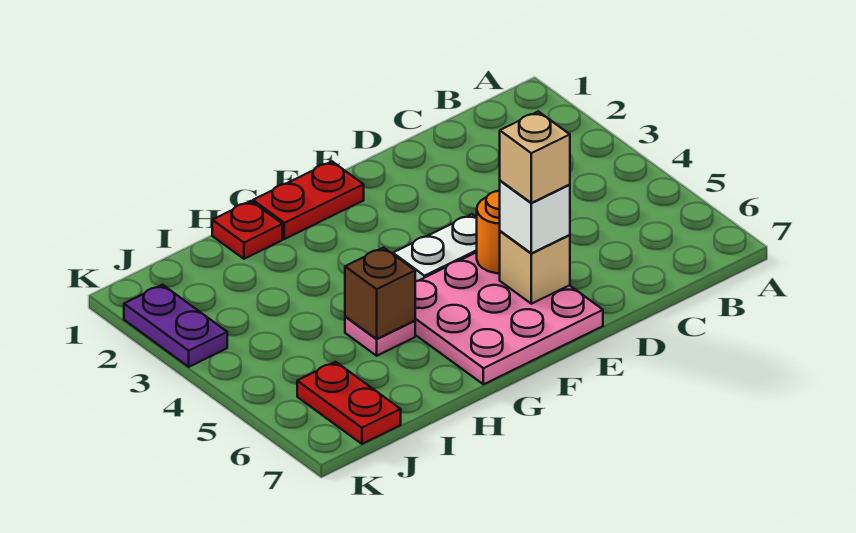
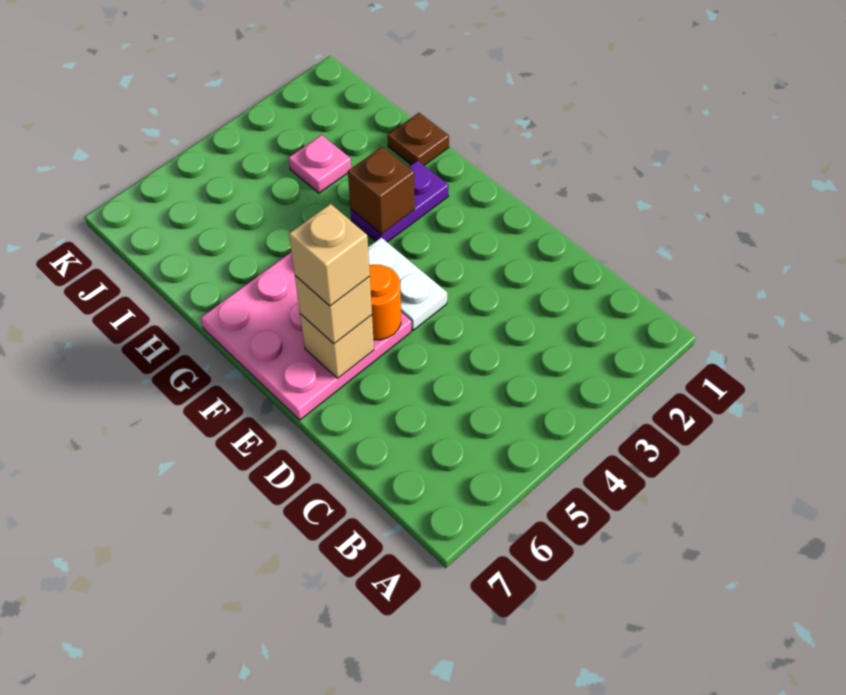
white brick E6 level 3 -> tan brick E6 level 3
red plate F1:G1 level 1 -> none
red plate H1 level 1 -> brown plate H1 level 1
pink plate H5 level 1 -> pink plate I3 level 1
brown brick H5 level 2 -> brown brick G3 level 2
red plate J6:J7 level 1 -> none
purple plate K2:K3 level 1 -> purple plate G2:G3 level 1

